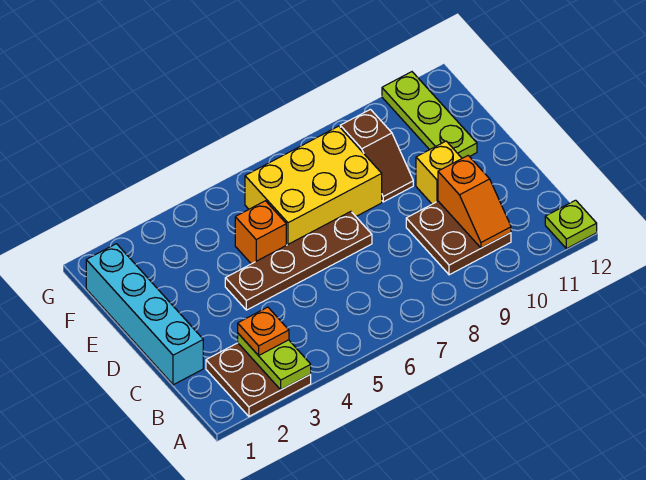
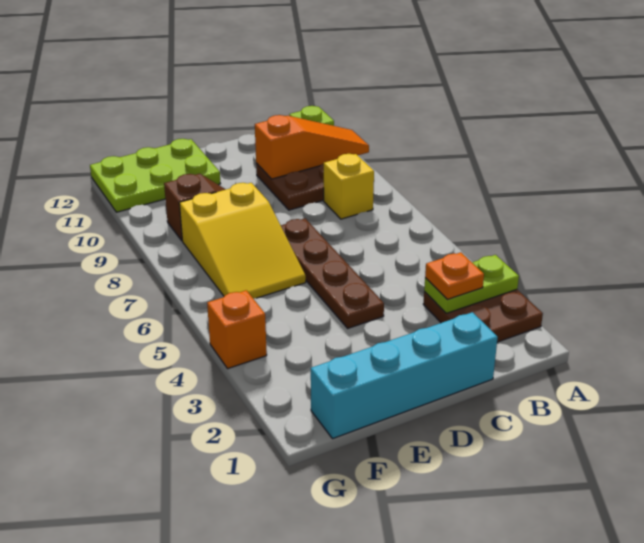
orange slope B10:C10 level 2 top C -> orange slope A10:C10 level 2 top C
yellow brick D10 level 1 -> yellow brick B8 level 1
orange brick E5 level 1 -> orange brick G4 level 1
yellow brick E6:F8 level 1 -> yellow slope E6:F8 level 1 top 8
lime plate E11:G11 level 1 -> lime plate E11:G12 level 1

